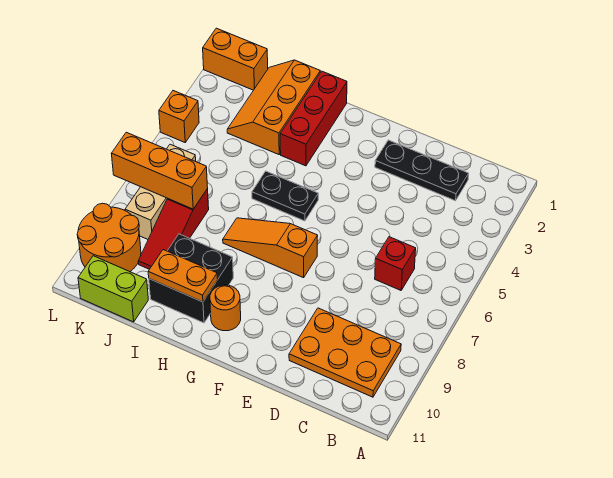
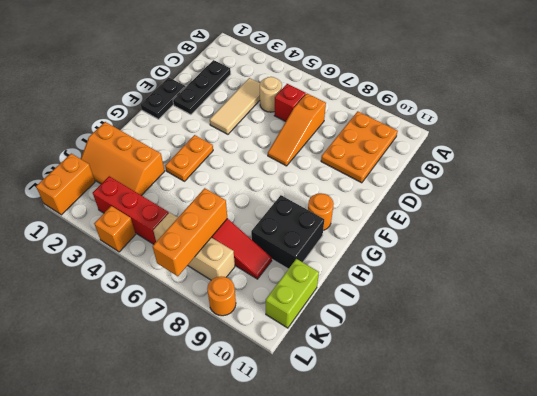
none -> tan tile C4:E4 level 1
none -> tan round brick C5 level 1
orange slope F7:H7 level 1 top F -> orange slope C7:E7 level 1 top C
black plate G5:H5 level 1 -> black plate E1:F1 level 1
red brick H1:H3 level 1 -> red brick K3:K5 level 1
orange plate H10:I10 level 2 -> orange plate G4:H4 level 1
orange round brick K9:L10 level 1 -> orange round brick L9 level 1

